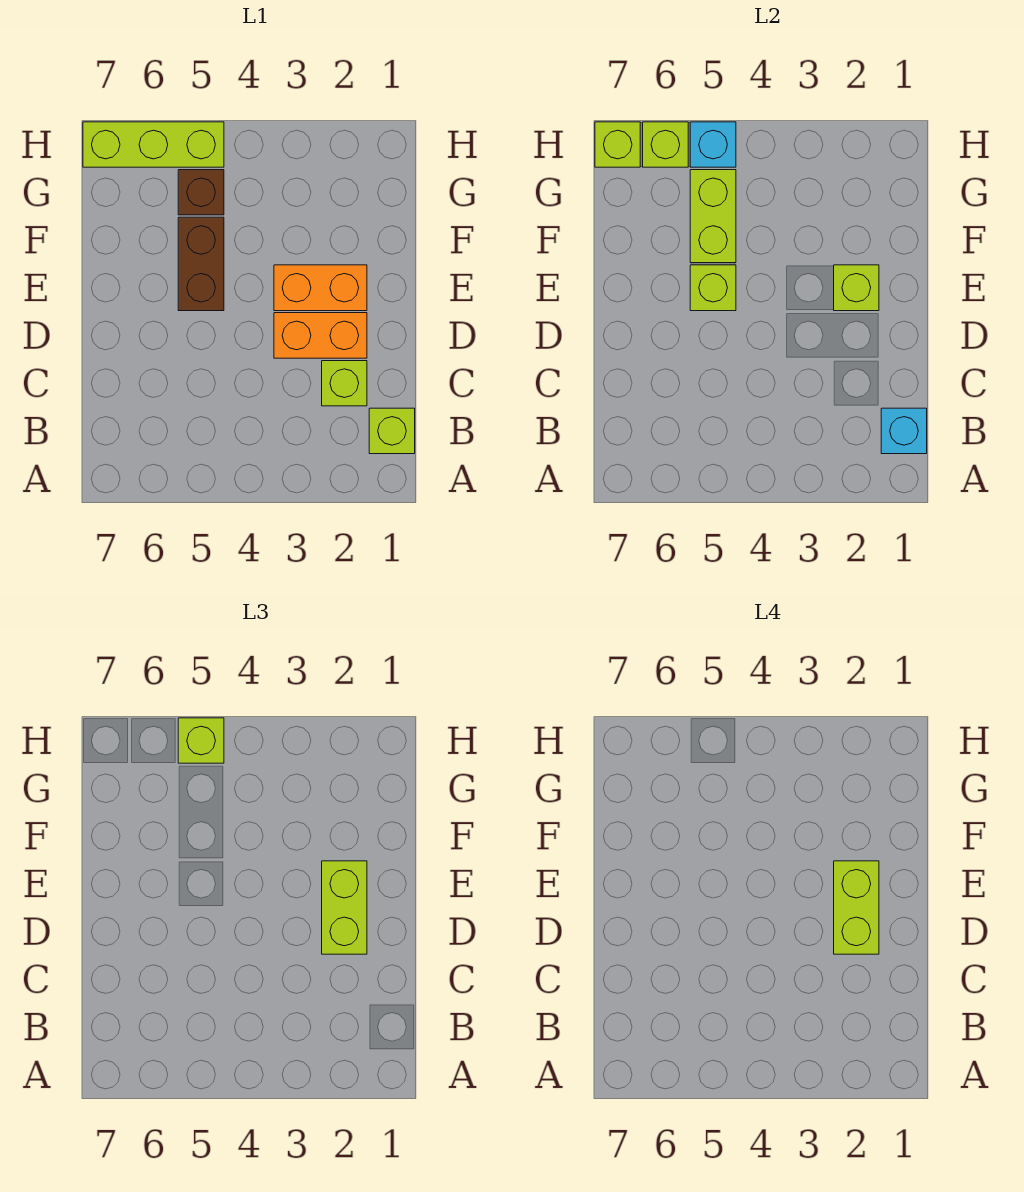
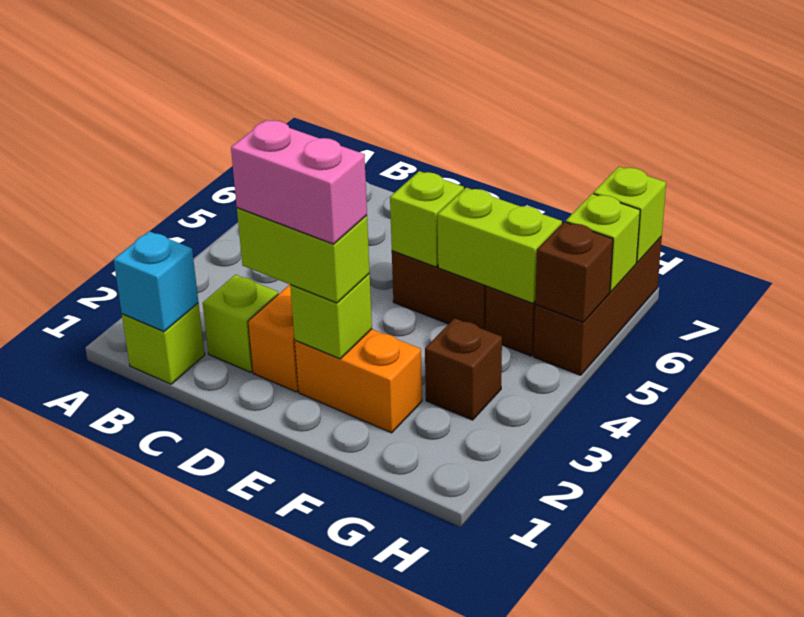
lime brick D2:E2 level 4 -> pink brick D2:E2 level 4
orange brick E2:E3 level 1 -> orange brick E2:F2 level 1
none -> brown brick G3 level 1
lime brick H5:H7 level 1 -> brown brick H5:H7 level 1
cyan brick H5 level 2 -> brown brick H5 level 2
lime brick H5 level 3 -> none

